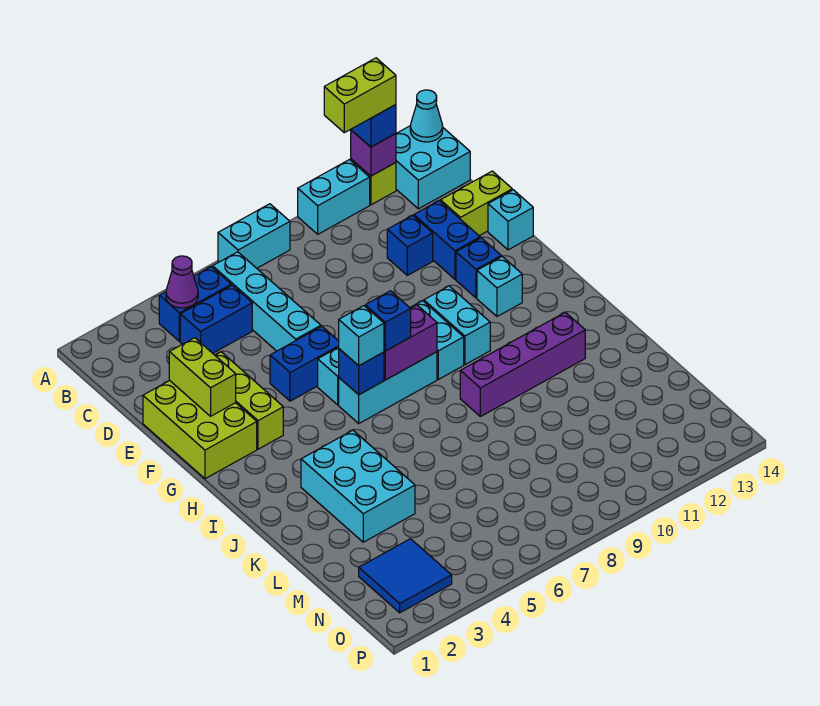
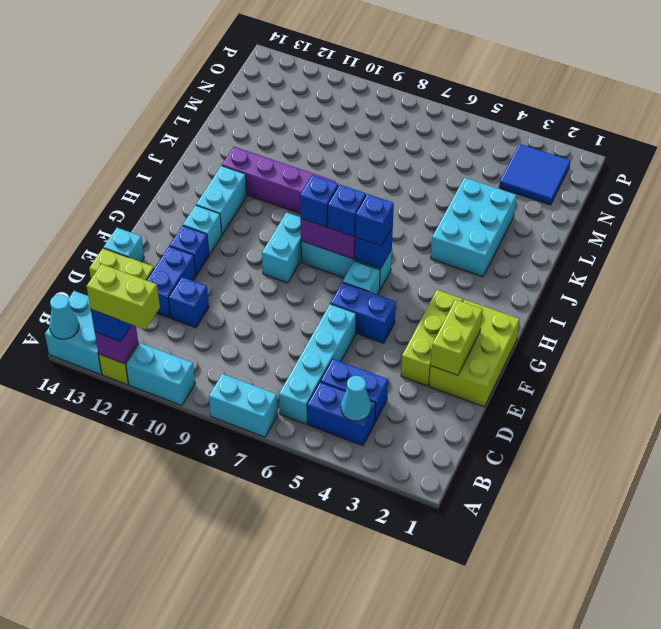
purple cone B4 level 2 -> cyan cone B4 level 2
cyan brick G10:H10 level 1 -> cyan brick H12:I12 level 1
cyan brick H6 level 3 -> blue brick H6 level 3
none -> blue brick H8 level 3

